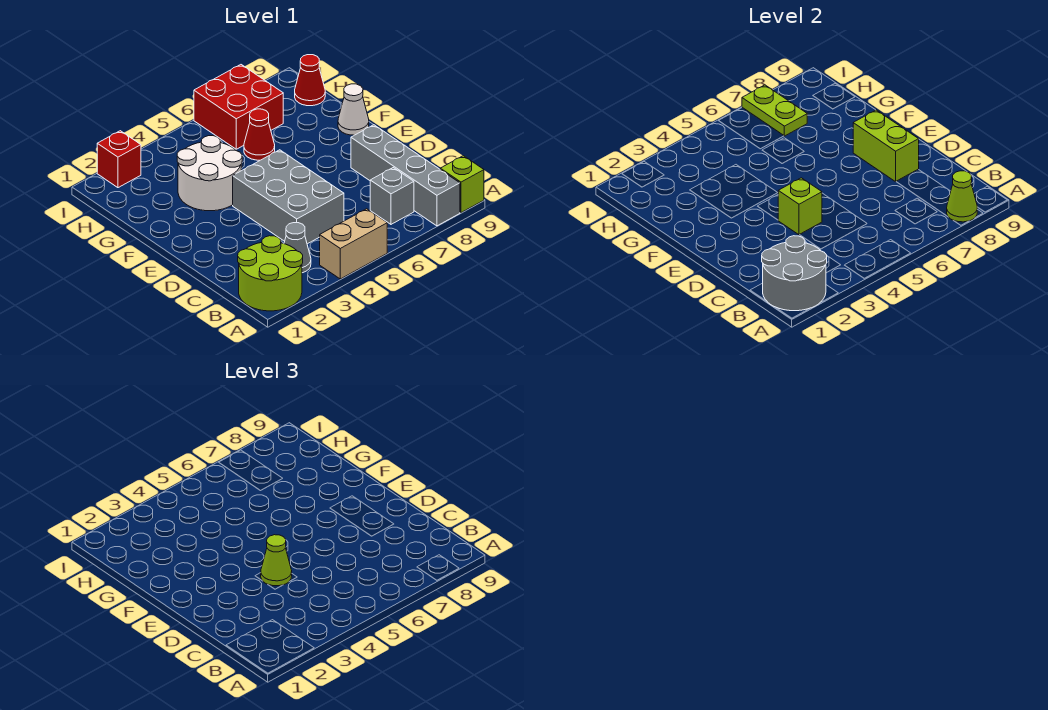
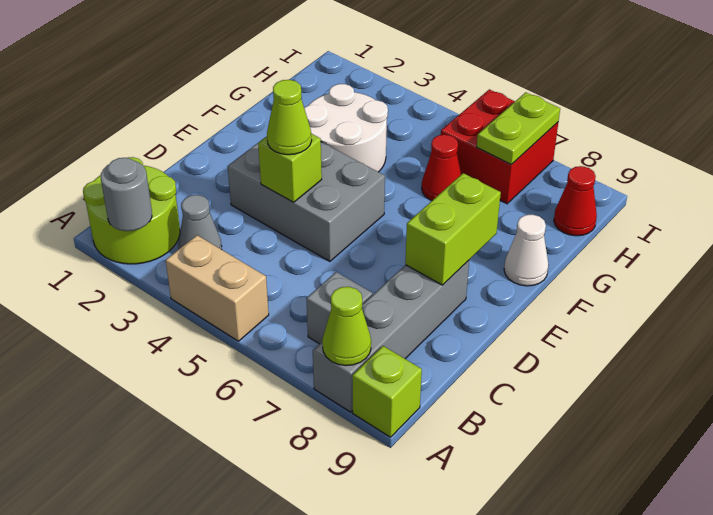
grey round brick A1:B2 level 2 -> grey round brick A2 level 2
grey brick C4:E5 level 1 -> grey brick D3:E5 level 1
red brick I2 level 1 -> none

